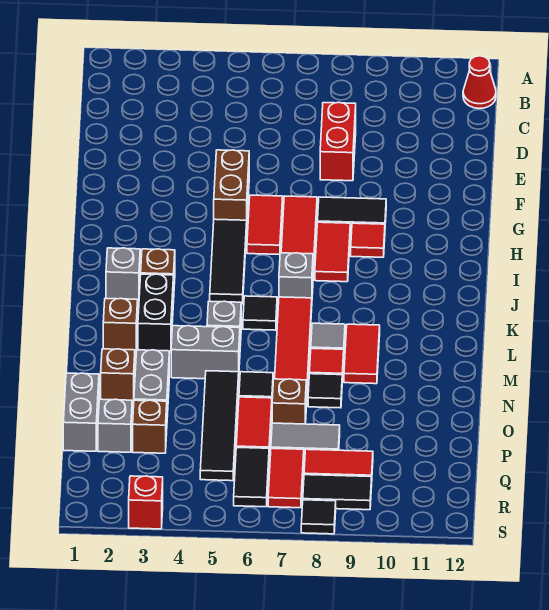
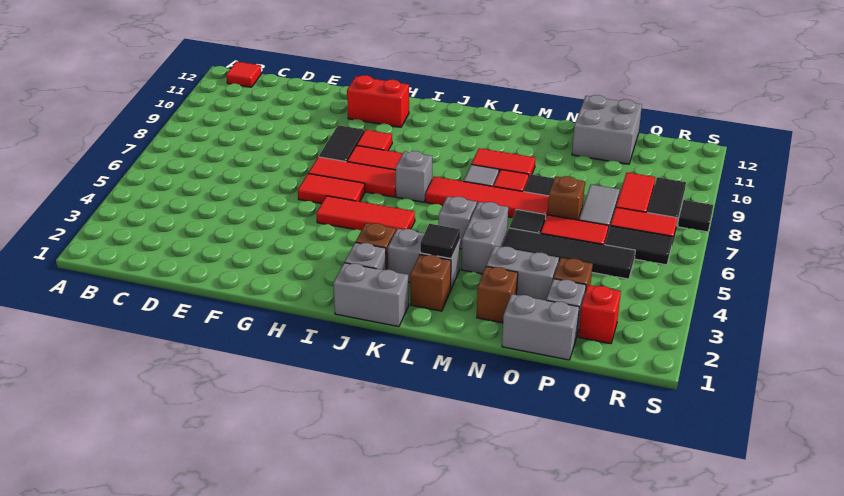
red cone B12 level 1 -> red tile B12 level 1
red brick D8:E8 level 1 -> red brick G11:H11 level 1
brown brick F5:G5 level 1 -> none
black tile H5:J5 level 1 -> red tile H5:J5 level 1
none -> grey brick J1:K1 level 1
black brick K3:L3 level 1 -> grey brick K3:L3 level 1
black tile K6 level 1 -> black tile L3 level 2
none -> grey brick O11:P12 level 1
red brick S3 level 1 -> red brick Q2 level 1

